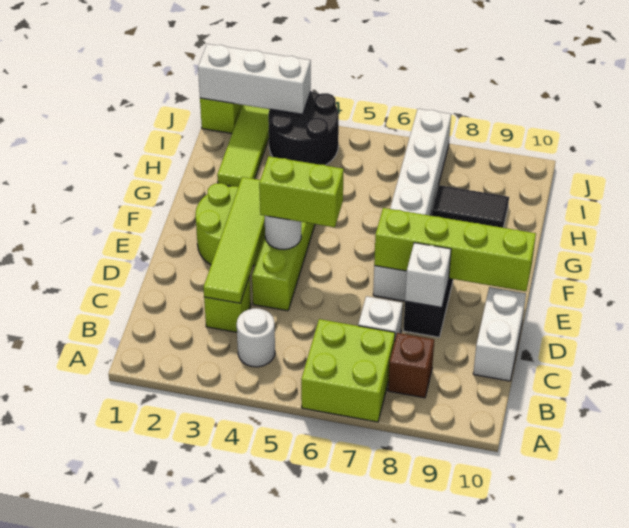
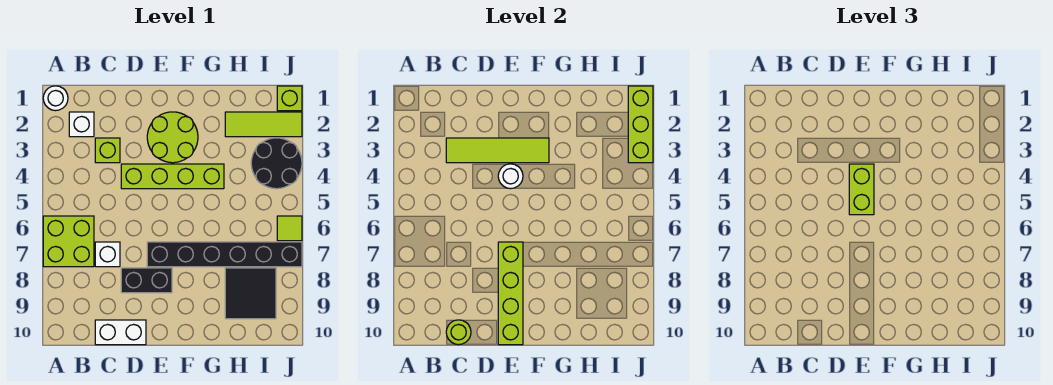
white round brick B4 level 1 -> white round brick A1 level 1
brown brick B8 level 1 -> none
none -> lime round brick C10 level 2
white brick D8 level 2 -> white brick B2 level 1
white brick E7:J7 level 1 -> black brick E7:J7 level 1
black tile H8:H9 level 1 -> black tile H8:I9 level 1
white brick J1:J3 level 2 -> lime brick J1:J3 level 2
none -> lime tile J6 level 1

